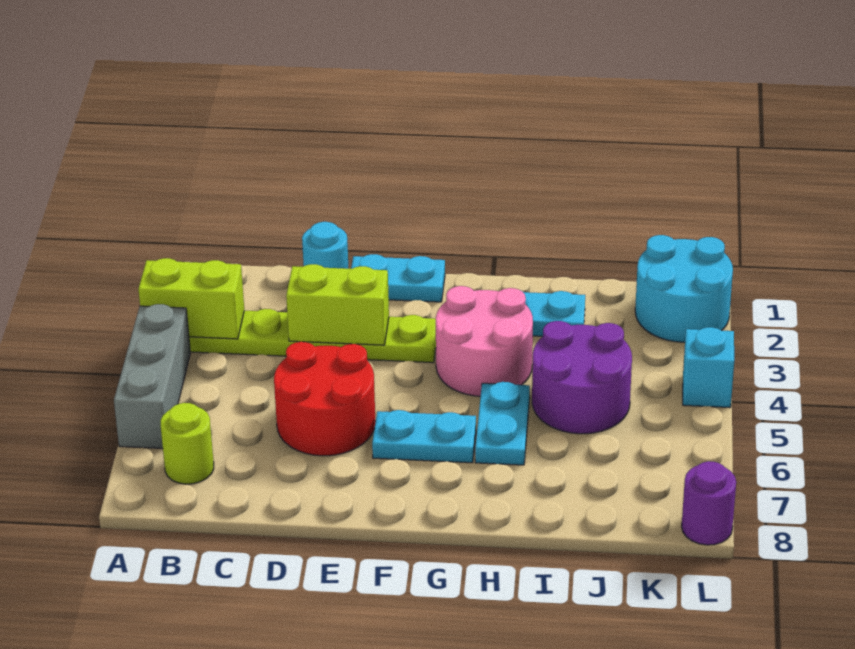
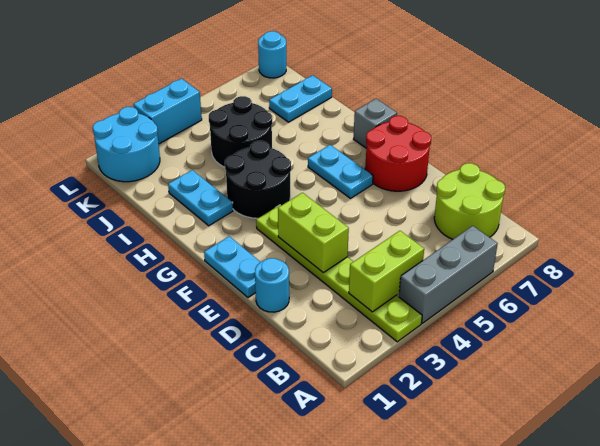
lime brick A3:B3 level 2 -> lime brick B3:B4 level 2
lime round brick B7 level 1 -> lime round brick B7:C8 level 1
red round brick D5:E6 level 1 -> red round brick E7:F8 level 1
pink round brick G3:H4 level 1 -> black round brick G3:H4 level 1
none -> grey brick G8 level 1
cyan plate H5:H6 level 1 -> cyan plate J7:J8 level 1
purple round brick I4:J5 level 1 -> black round brick I4:J5 level 1
cyan brick L4 level 1 -> cyan brick L3:L4 level 1
purple round brick L8 level 1 -> cyan round brick L8 level 1

